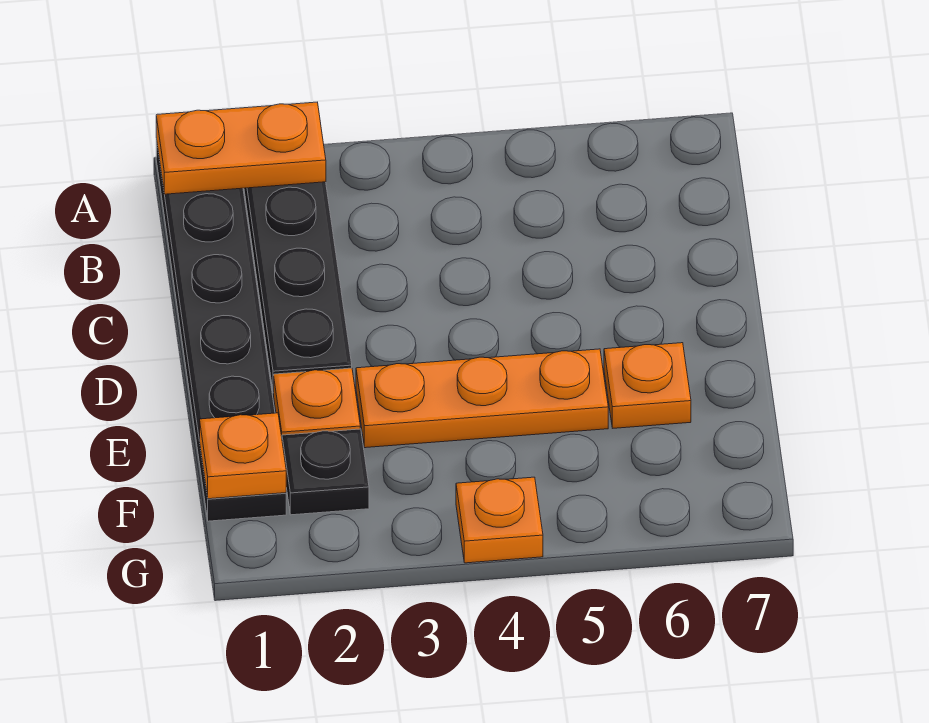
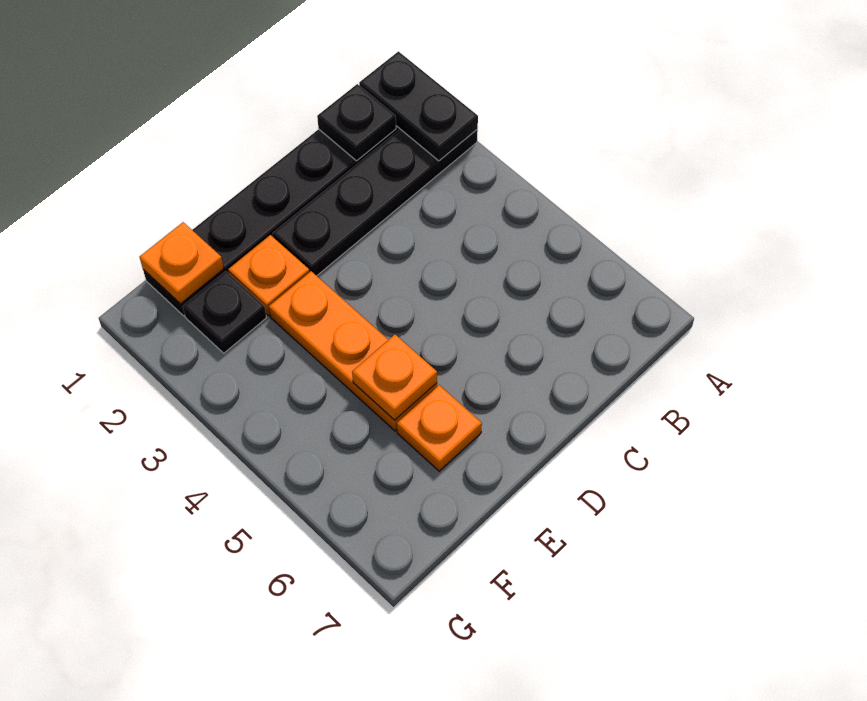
orange plate A1:A2 level 2 -> black plate A1:A2 level 2
none -> black plate B1 level 2
orange plate G4 level 1 -> orange plate E5 level 2

